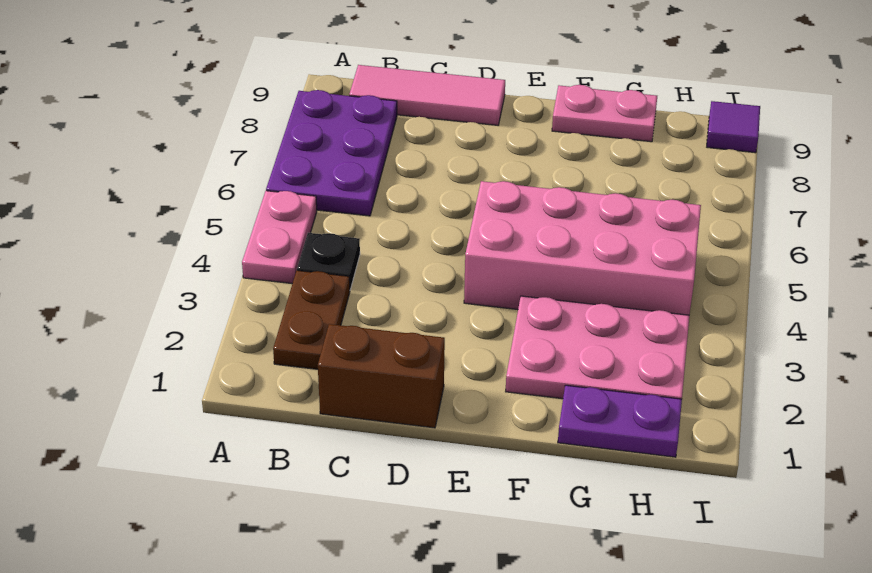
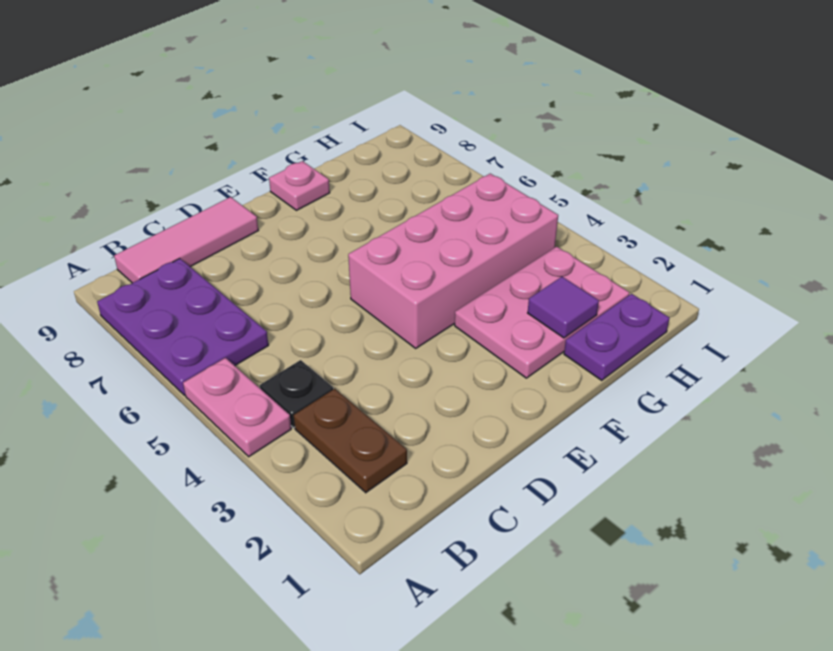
brown brick C1:D1 level 1 -> none
pink plate F9:G9 level 1 -> pink plate F9 level 1
purple tile I9 level 1 -> purple tile G2 level 2

